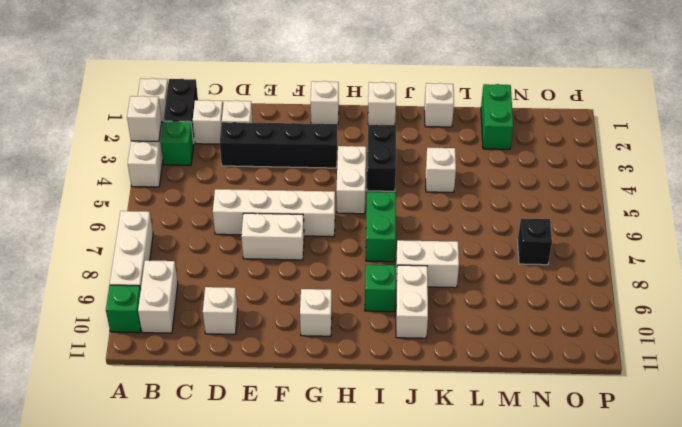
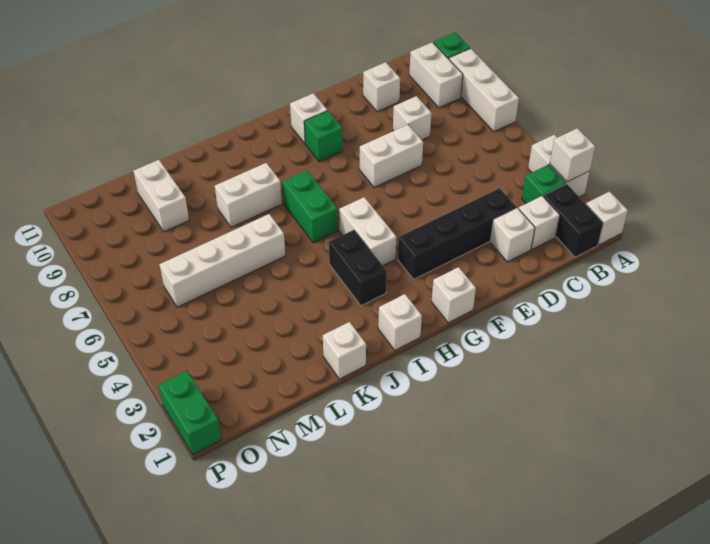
white brick D6:G6 level 1 -> white brick K6:N6 level 1
green brick I9 level 1 -> green brick G9 level 1
white brick J9:J10 level 1 -> white brick M9:M10 level 1
white brick K4 level 1 -> white brick D8 level 1
green brick M1:M2 level 1 -> green brick P1:P2 level 1
black brick N7 level 1 -> none

